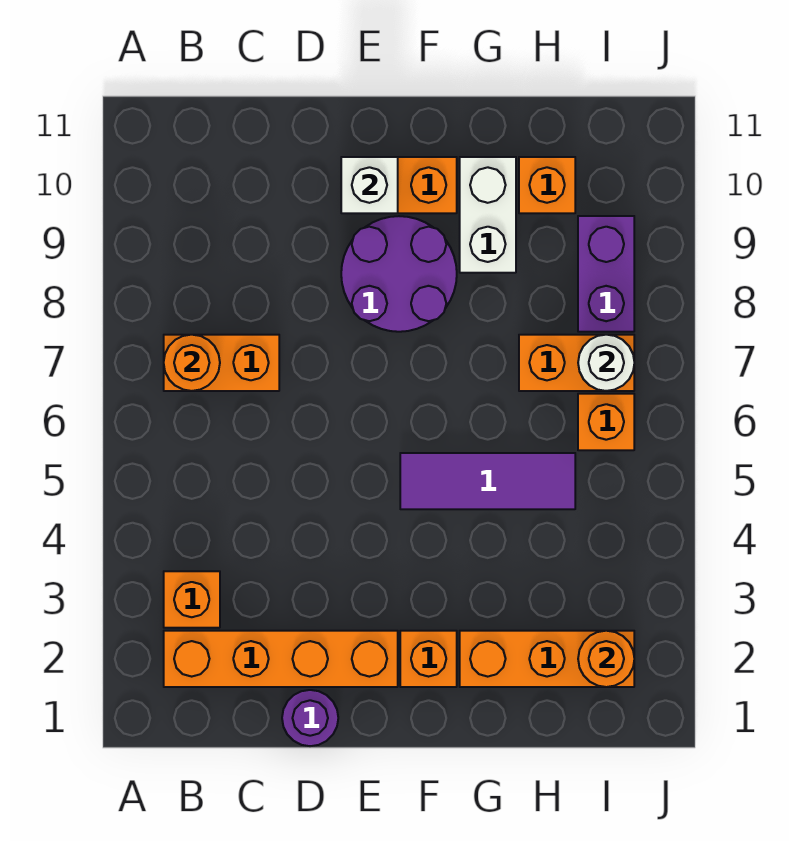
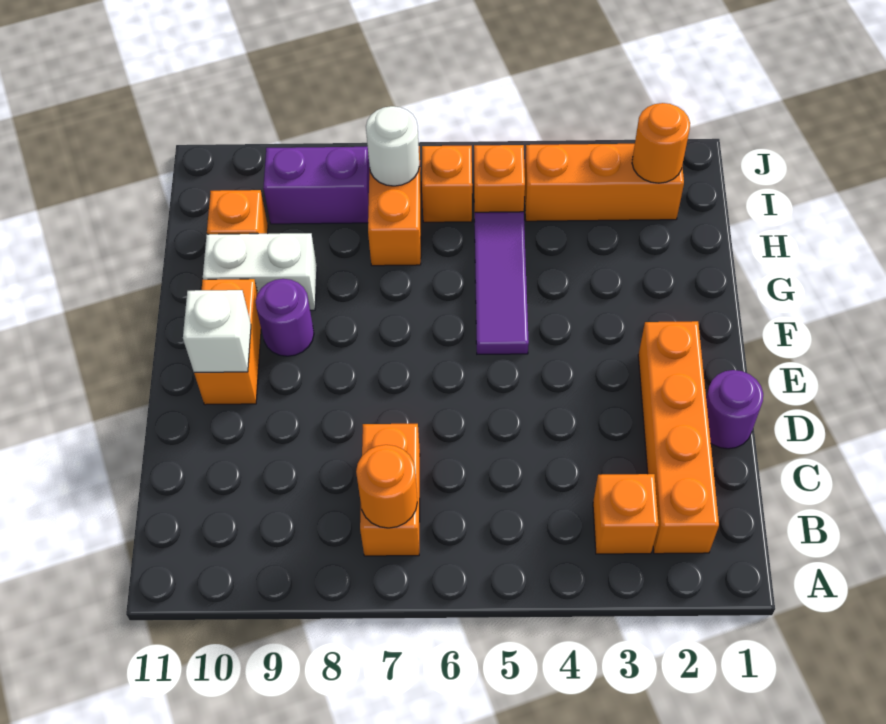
purple round brick E8:F9 level 1 -> purple round brick F9 level 1
orange brick F2 level 1 -> orange brick I5 level 1
orange brick G2:I2 level 1 -> orange brick I2:I4 level 1

